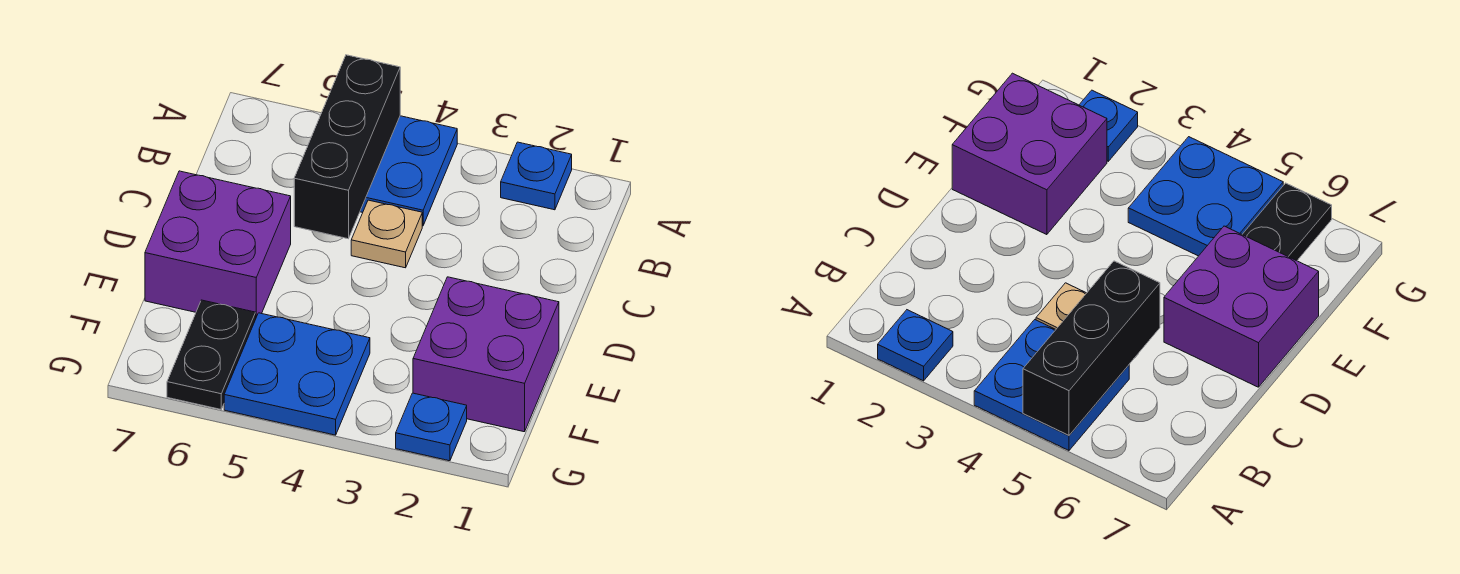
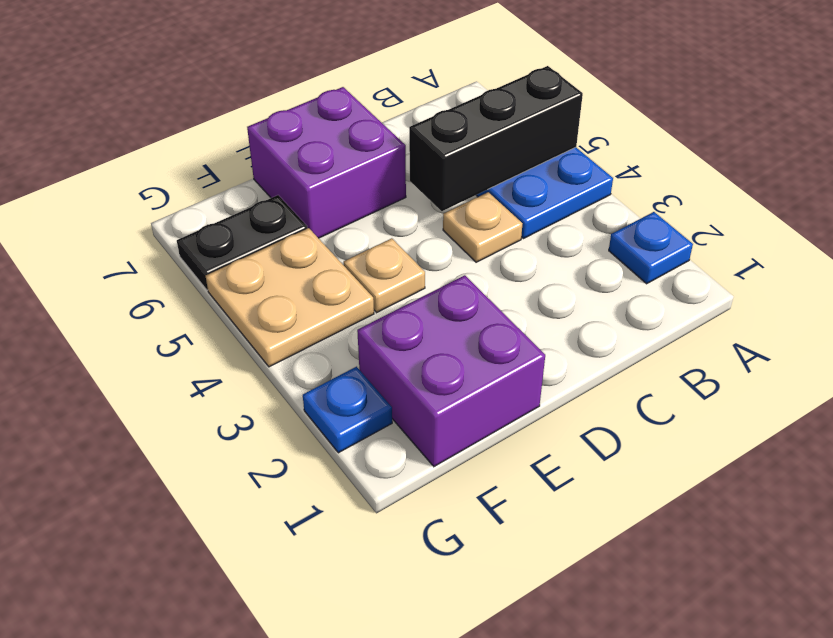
none -> tan plate E4 level 1
blue plate F4:G5 level 1 -> tan plate F4:G5 level 1

